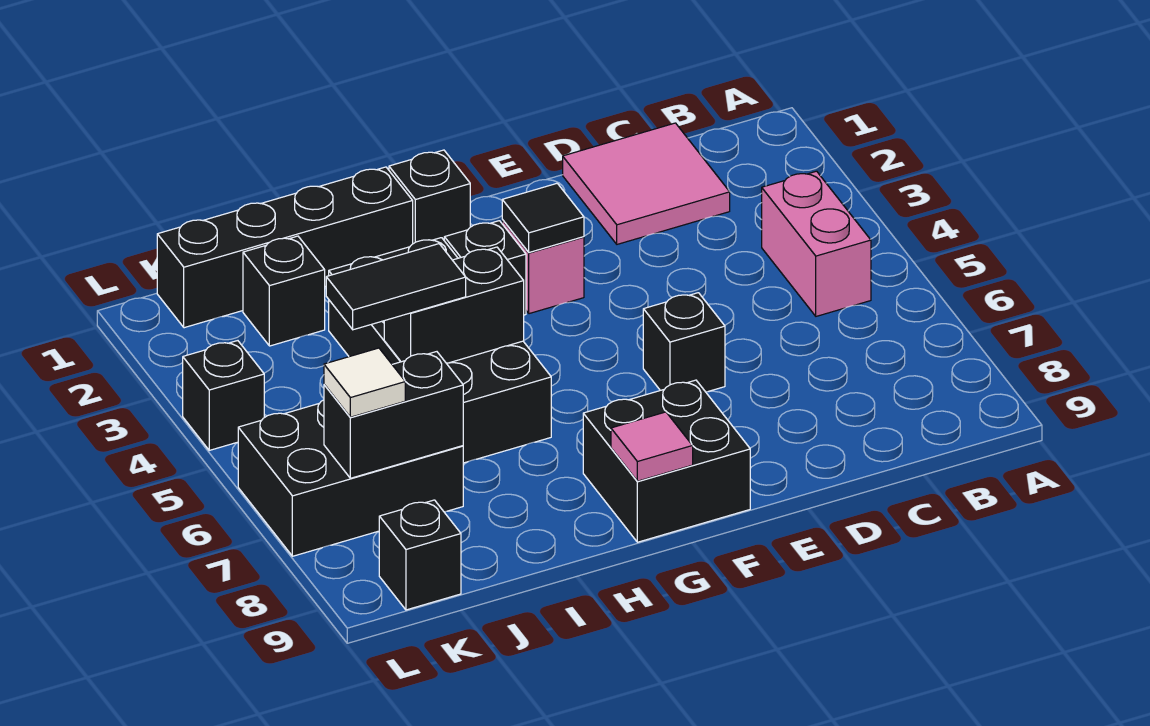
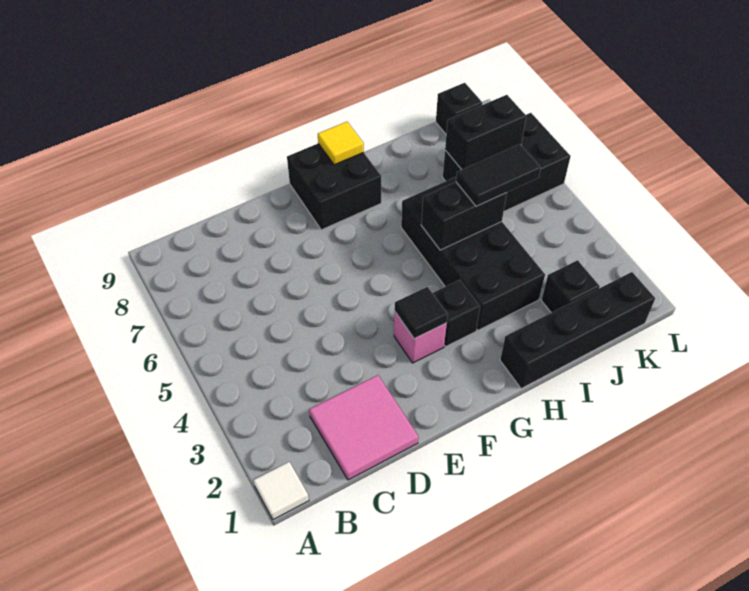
pink brick B4:B5 level 1 -> none
black brick E6 level 1 -> none
black brick G1 level 1 -> none
pink tile G9 level 2 -> yellow tile G9 level 2
white tile K7 level 3 -> white tile A1 level 1
black brick L4 level 1 -> none

